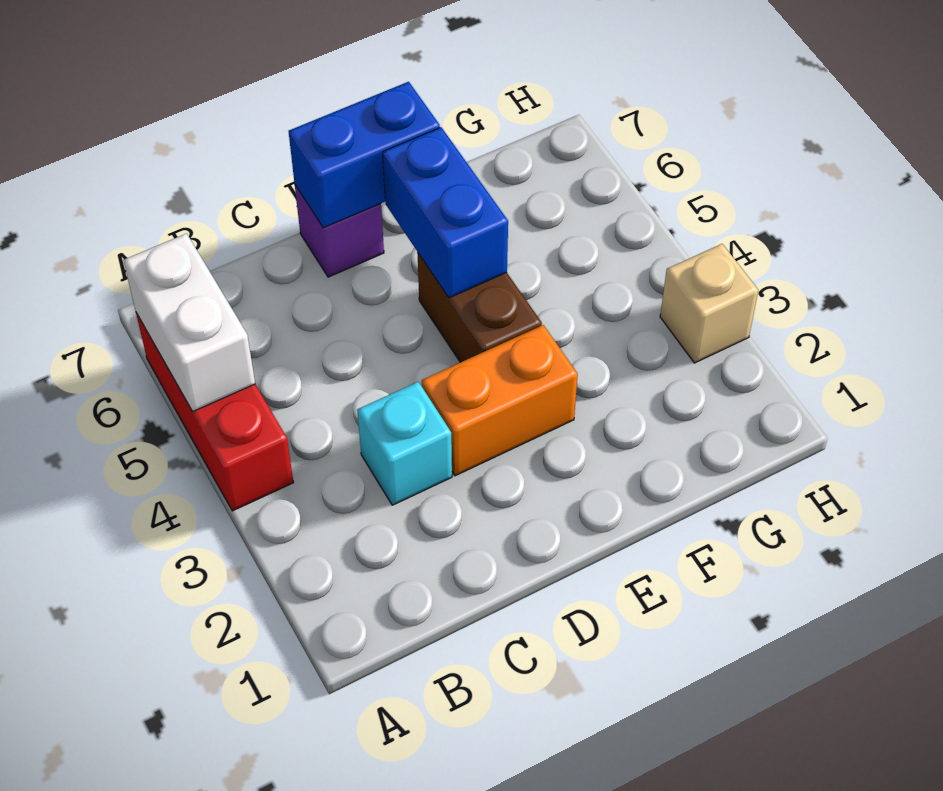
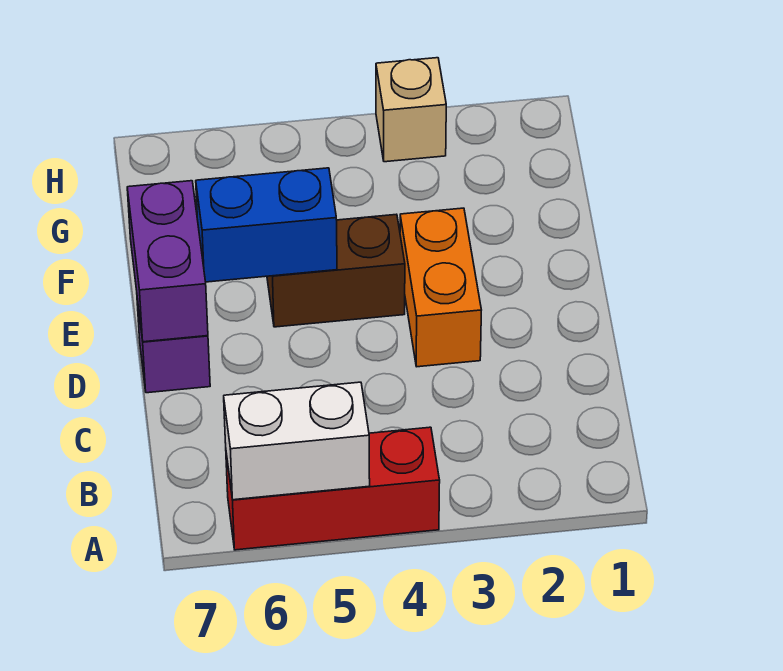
cyan brick C3 level 1 -> none
blue brick D7:E7 level 2 -> purple brick D7:E7 level 2

